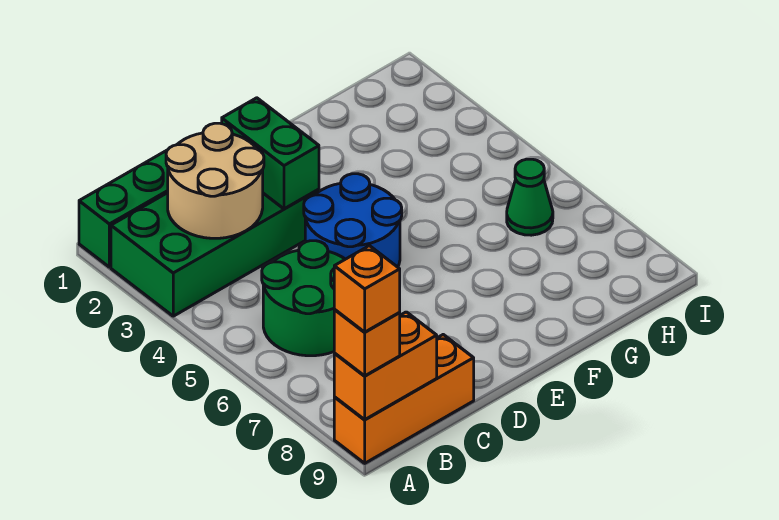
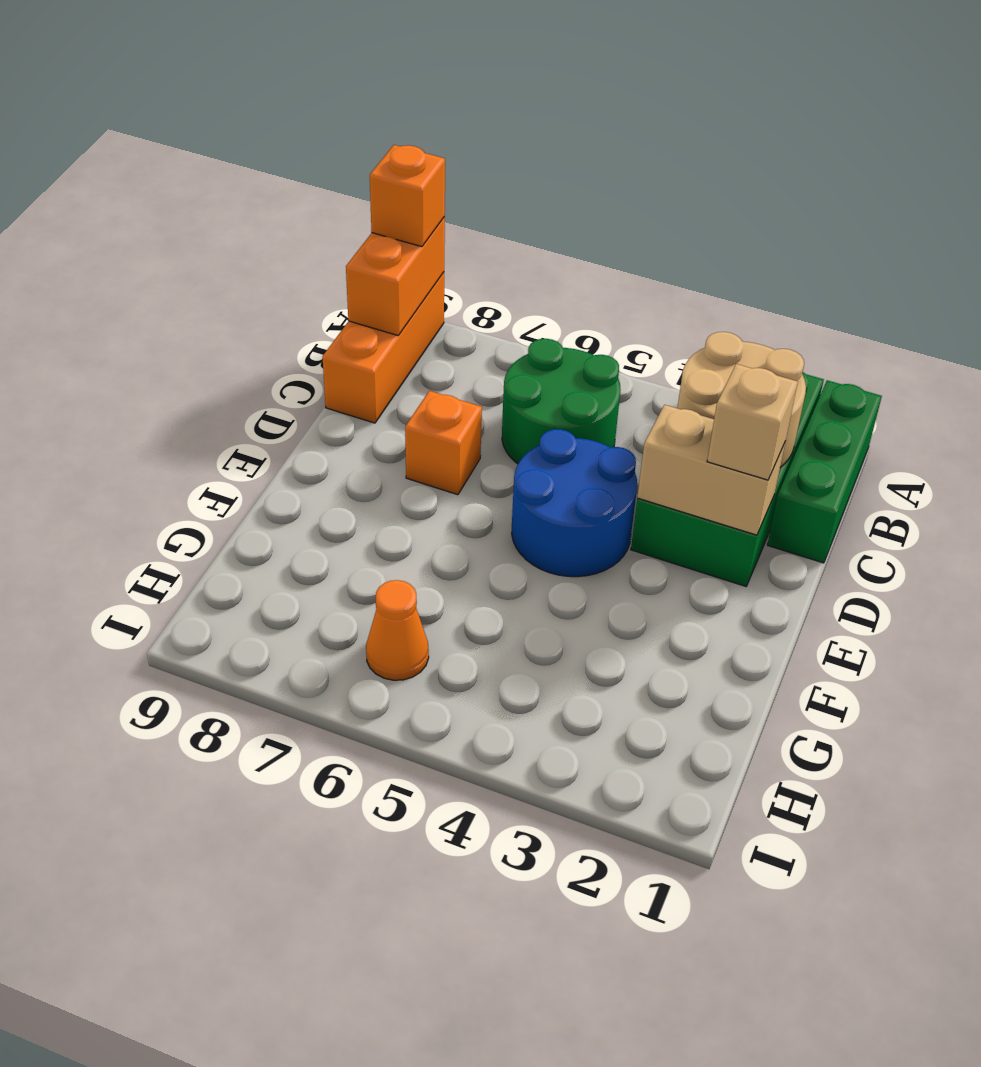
orange brick A9 level 4 -> orange brick D7 level 1
green brick D2:D3 level 2 -> tan brick D2:D3 level 2
none -> tan brick D2 level 3
green cone H6 level 1 -> orange cone H6 level 1

